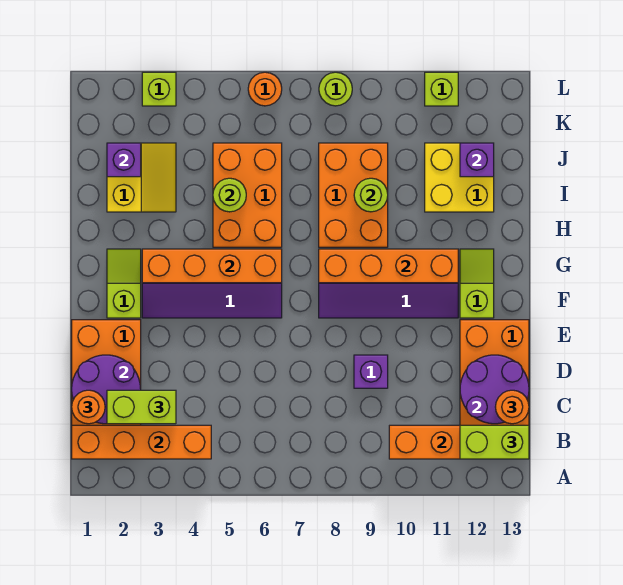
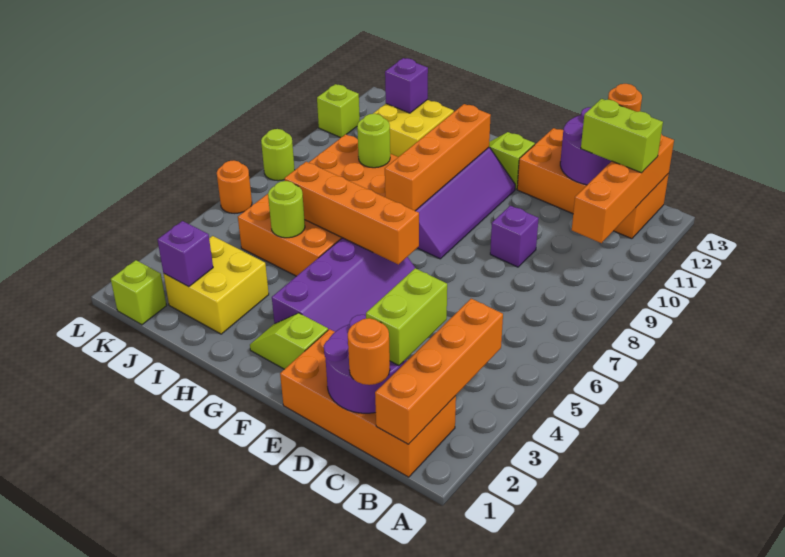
lime brick B12:B13 level 3 -> lime brick B12:C12 level 3
orange brick G3:G6 level 2 -> orange brick F6:I6 level 2
yellow slope I2:J3 level 1 top 2 -> yellow brick I2:J3 level 1
lime brick L3 level 1 -> lime brick K1 level 1

